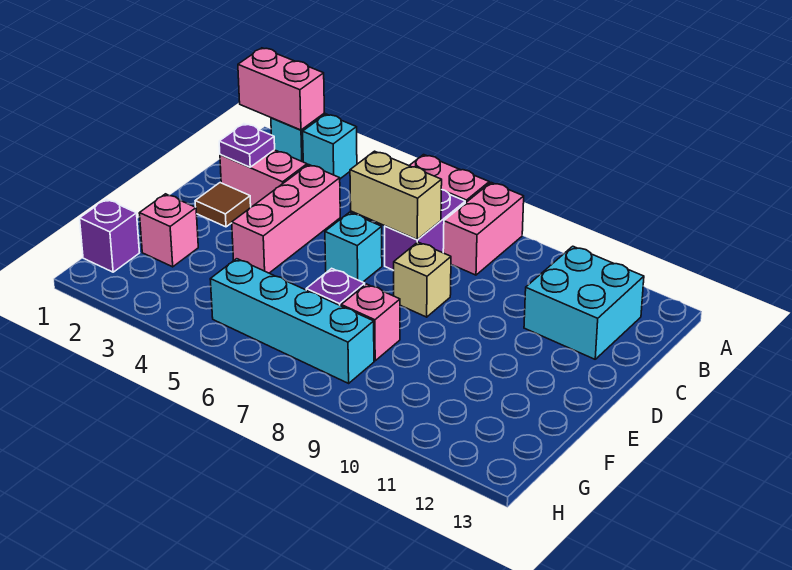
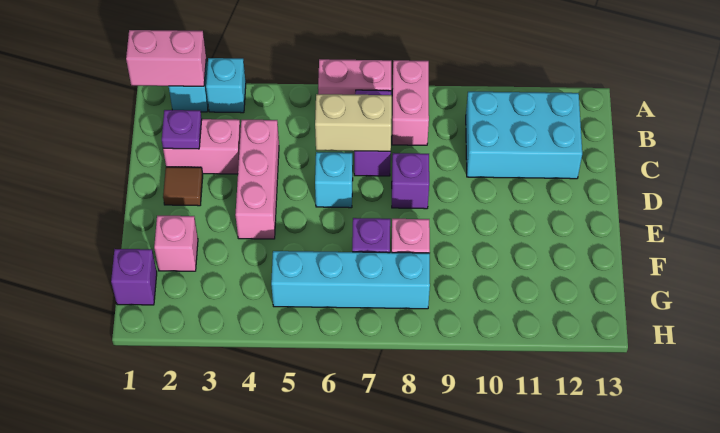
cyan brick B11:C12 level 1 -> cyan brick B10:C12 level 1
tan brick D8 level 1 -> purple brick D8 level 1

